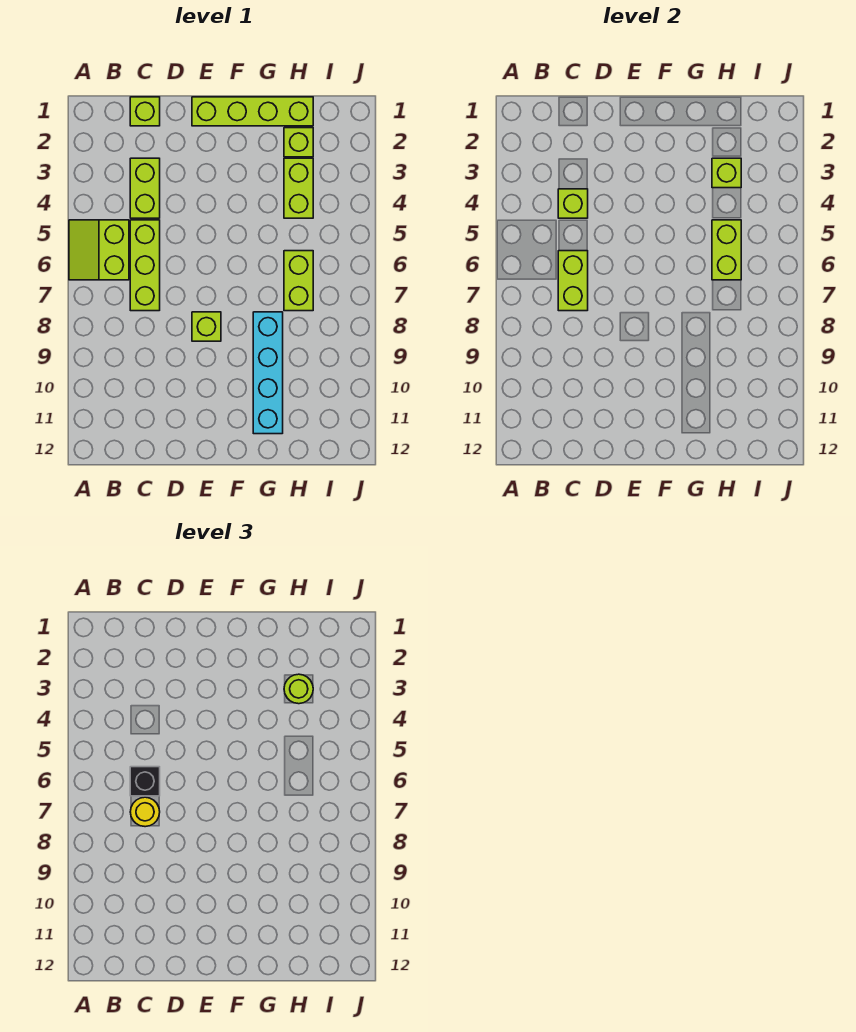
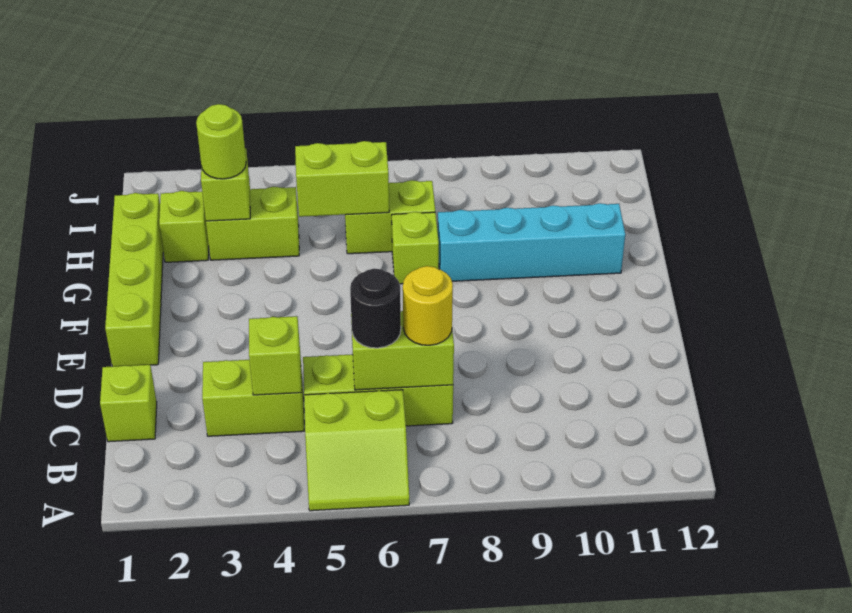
black brick C6 level 3 -> black round brick C6 level 3
lime brick E8 level 1 -> lime brick G7 level 1

